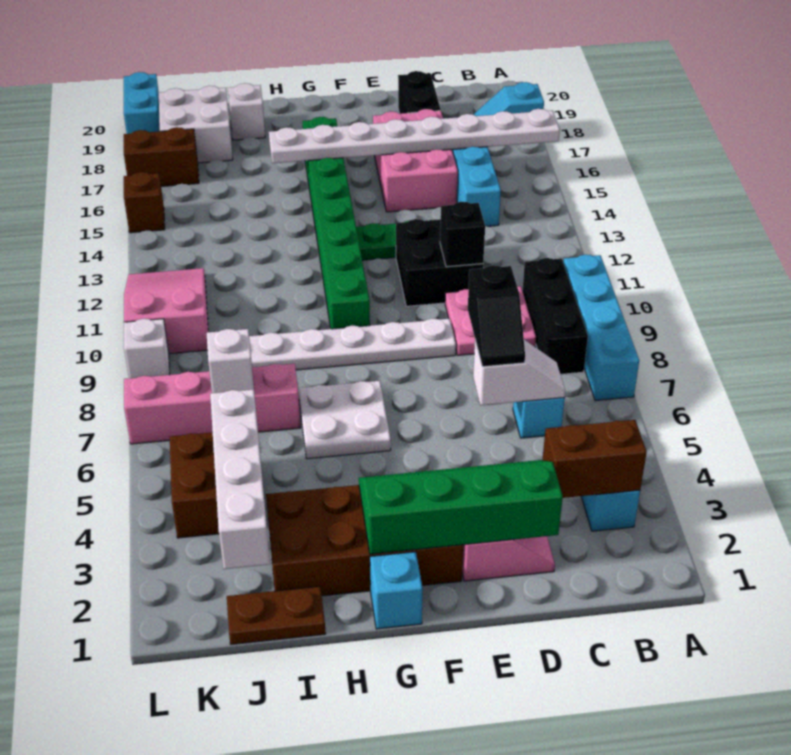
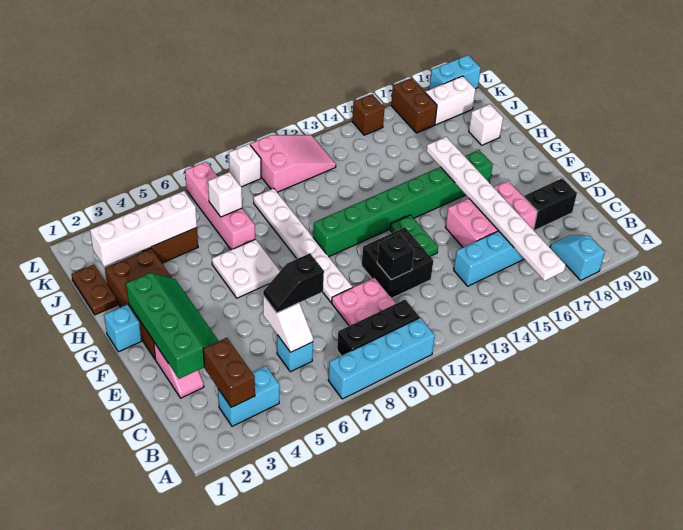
white brick J18:K19 level 1 -> white brick K18:K19 level 1

